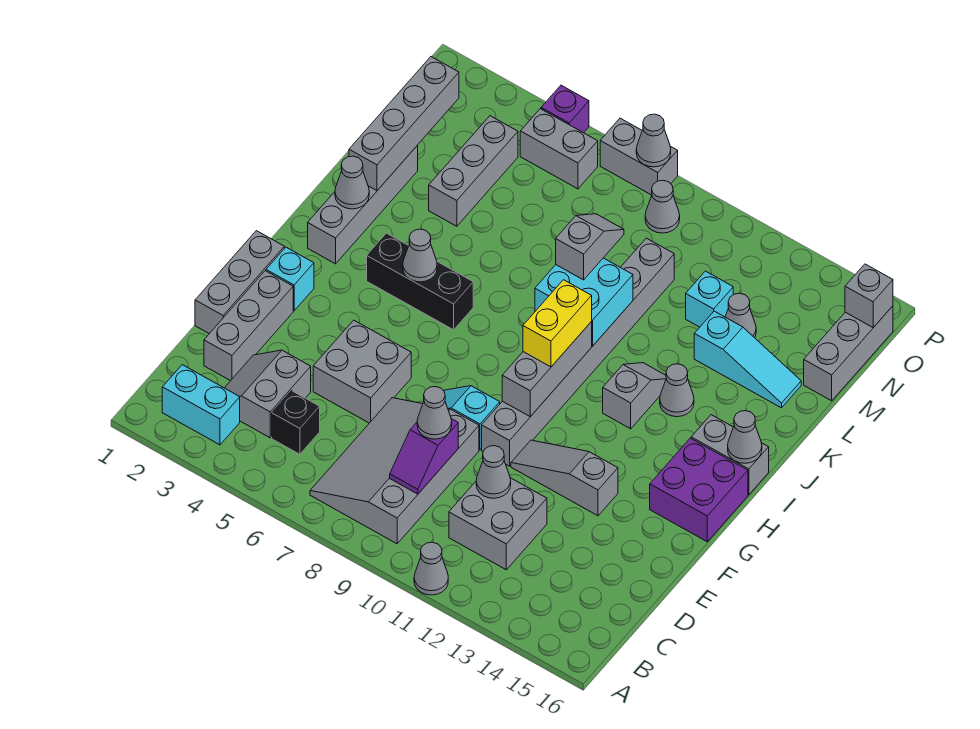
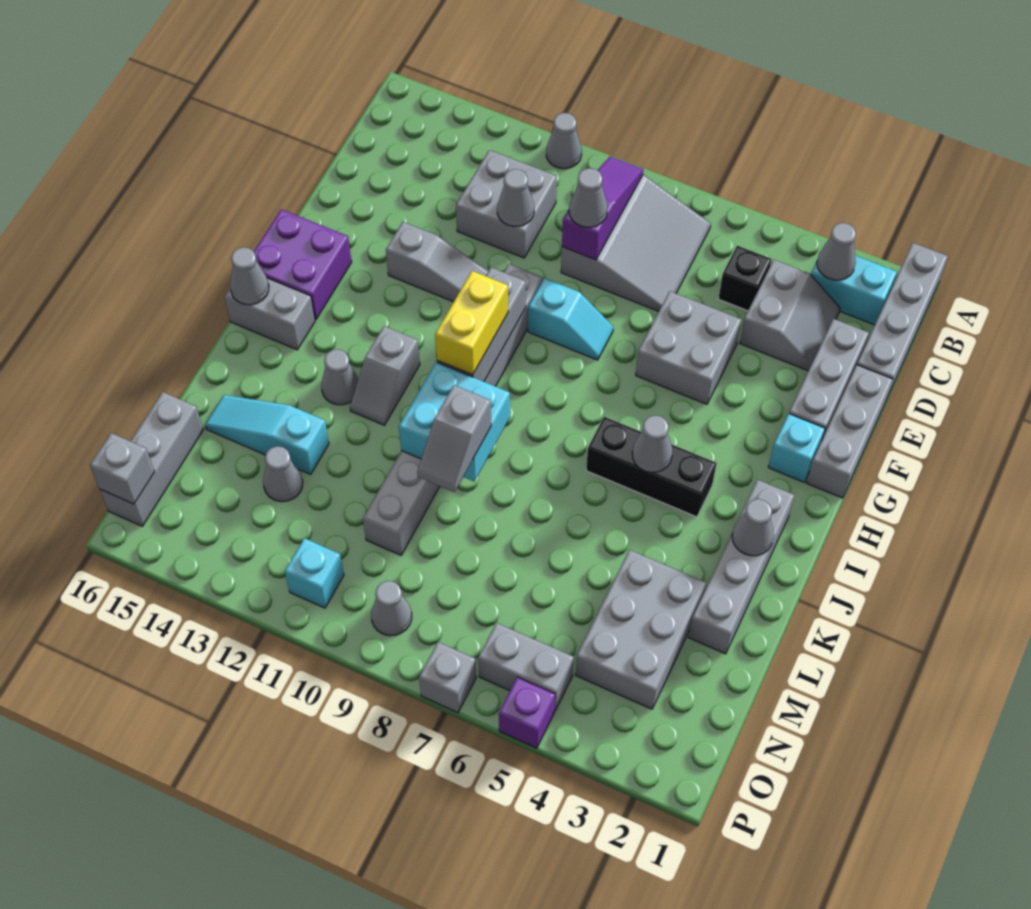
grey slope B7:E9 level 1 top 9 -> grey slope B7:D9 level 1 top 9
purple slope C9:D9 level 2 top D -> purple slope B9:D9 level 2 top D
grey brick K2:N2 level 2 -> grey brick A1:D1 level 1
grey brick L4:N4 level 1 -> grey brick L3:N4 level 1
cyan brick M12 level 1 -> cyan brick O11 level 1
grey brick P7:P8 level 1 -> grey brick P7 level 1
grey cone P8 level 2 -> grey cone B3 level 2

